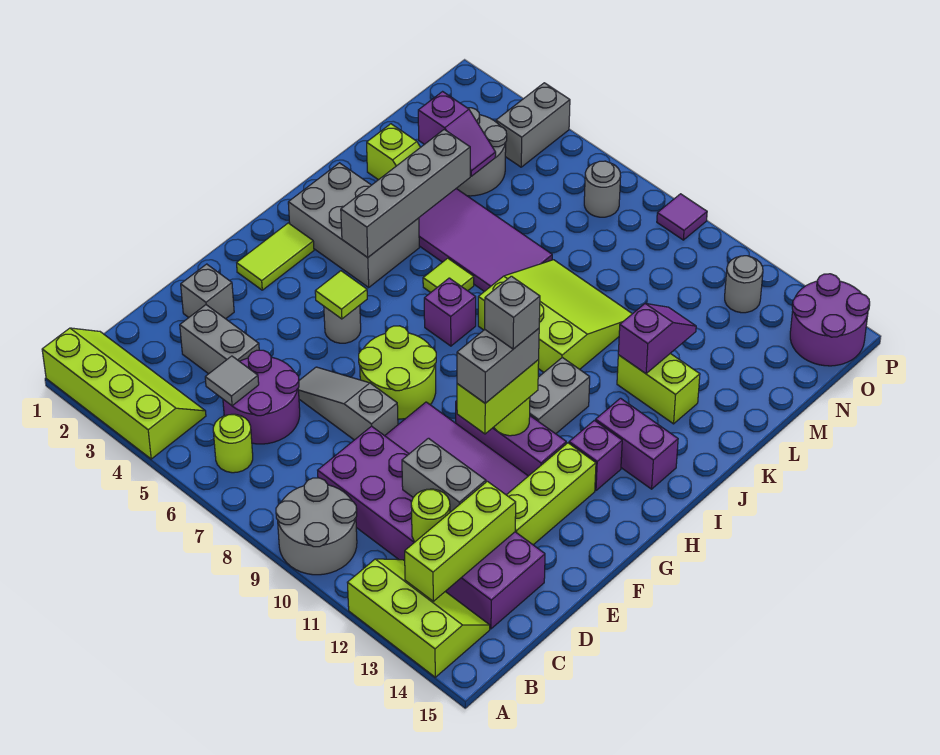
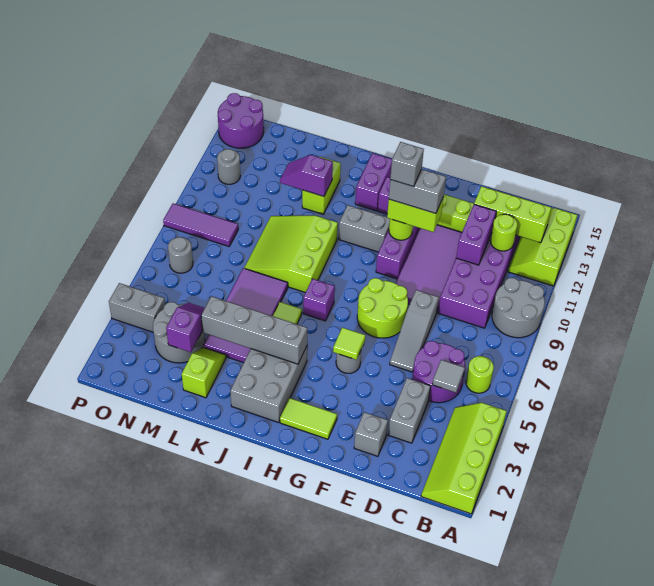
grey brick D11:D12 level 2 -> purple brick D11:D12 level 2
purple tile P9 level 1 -> purple tile N9:P9 level 1

